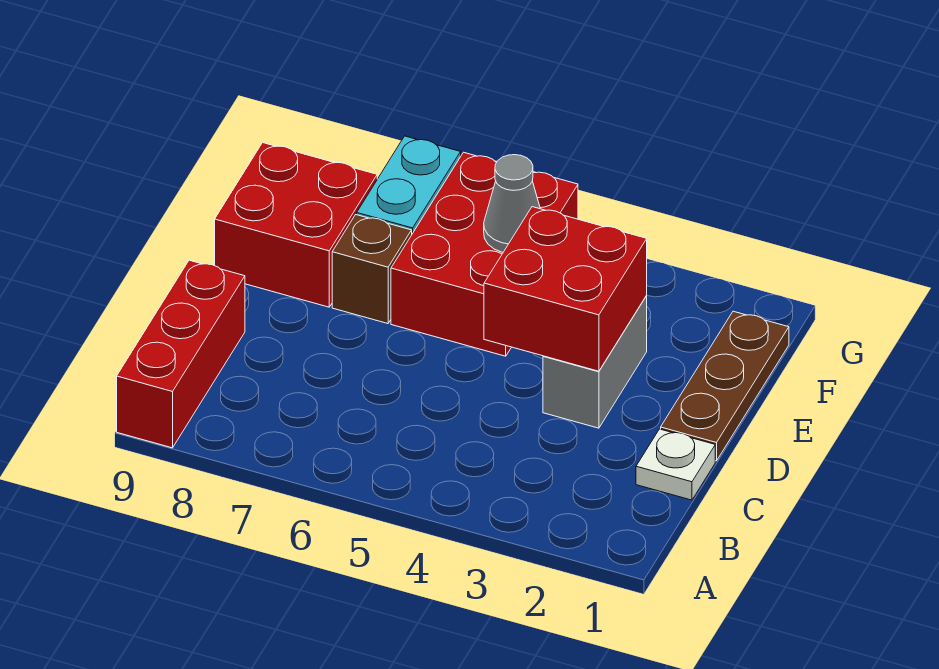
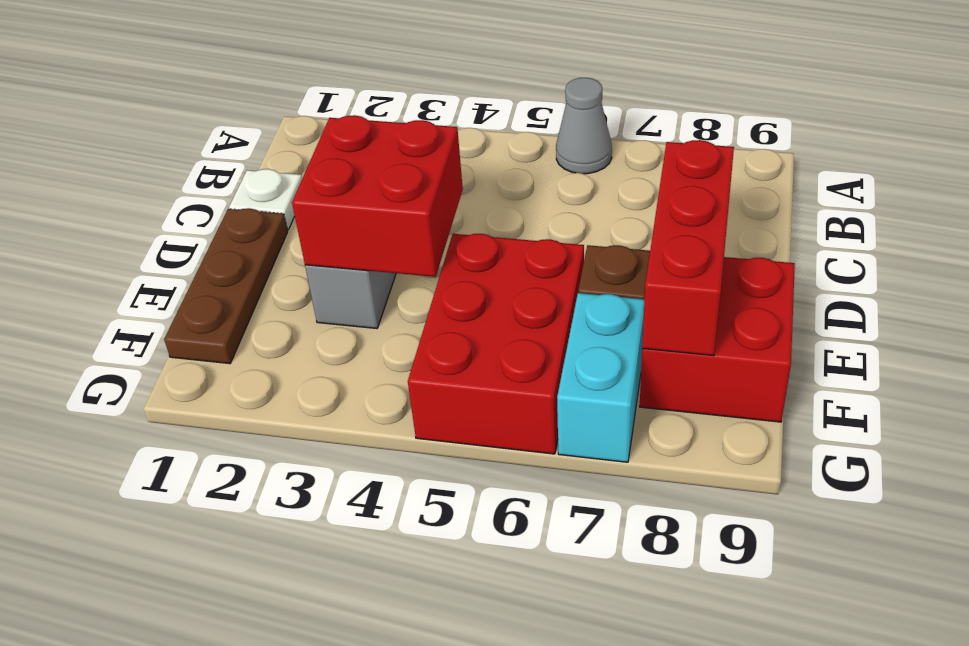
red brick A9:C9 level 1 -> red brick D8:F8 level 2
grey cone F5 level 2 -> grey cone A6 level 1

